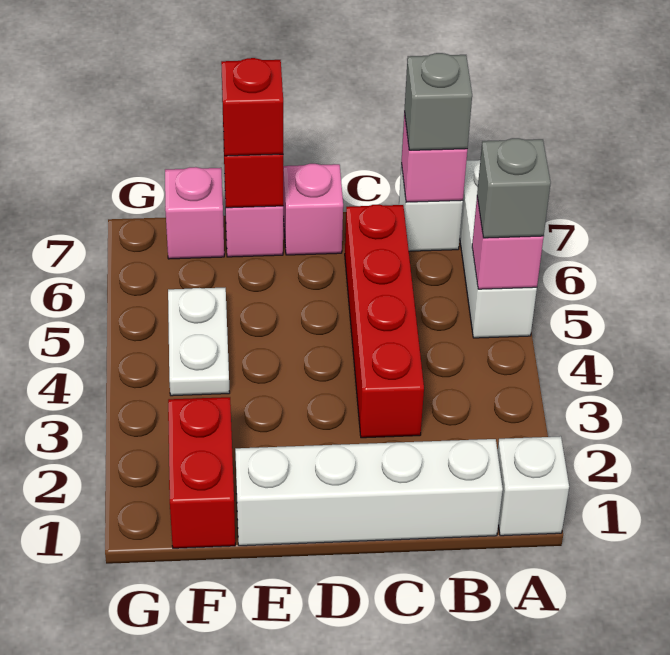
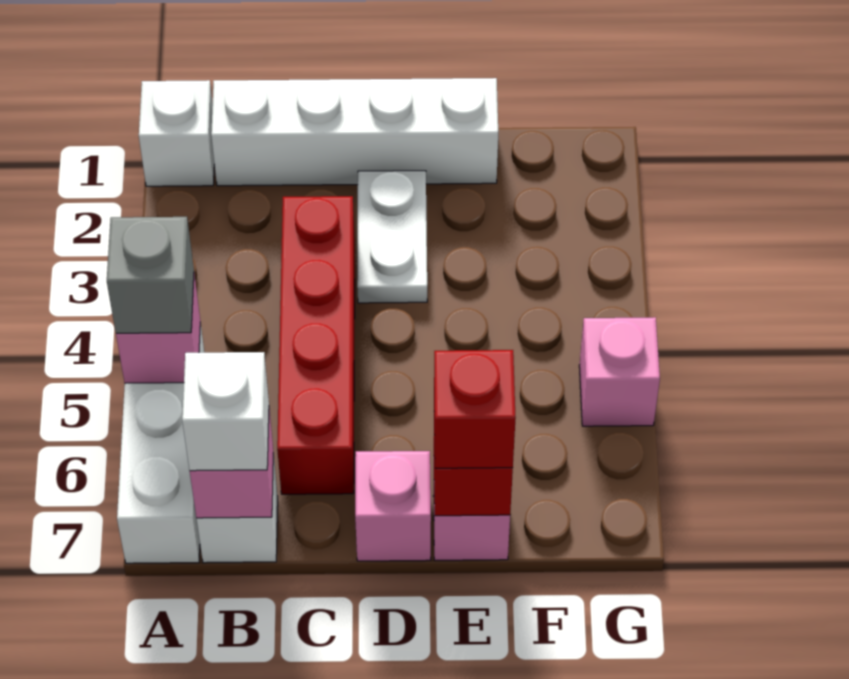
grey brick B7 level 3 -> white brick B7 level 3
red brick F1:F2 level 1 -> none
white plate F4:F5 level 1 -> white plate D2:D3 level 1
pink brick F7 level 1 -> pink brick G5 level 1

